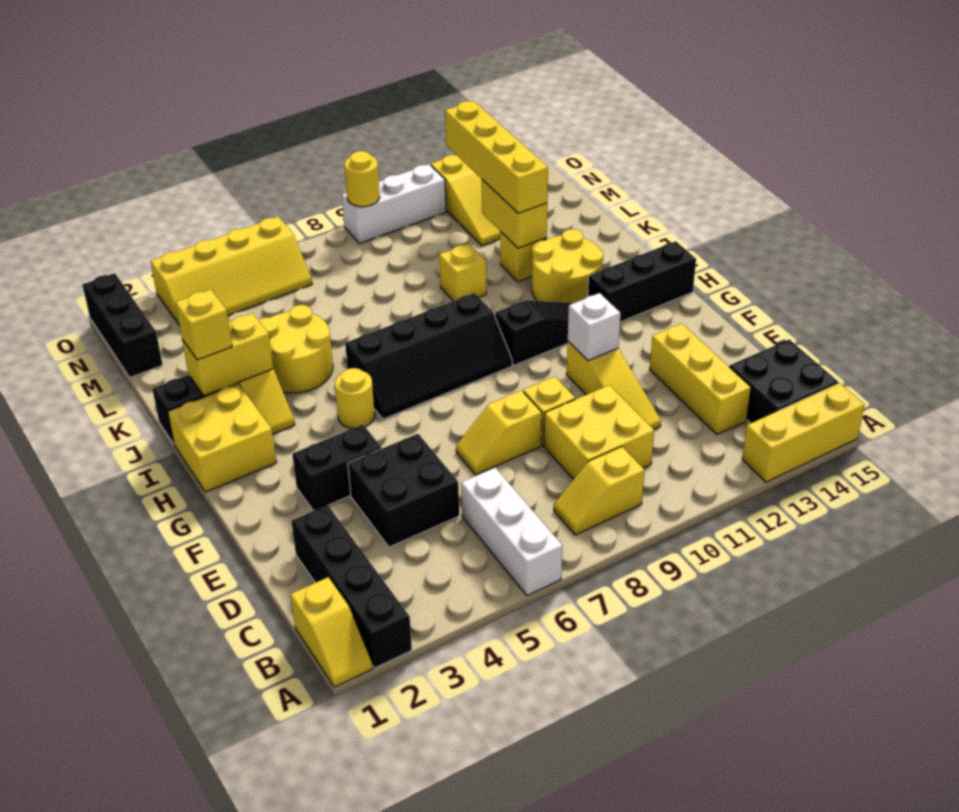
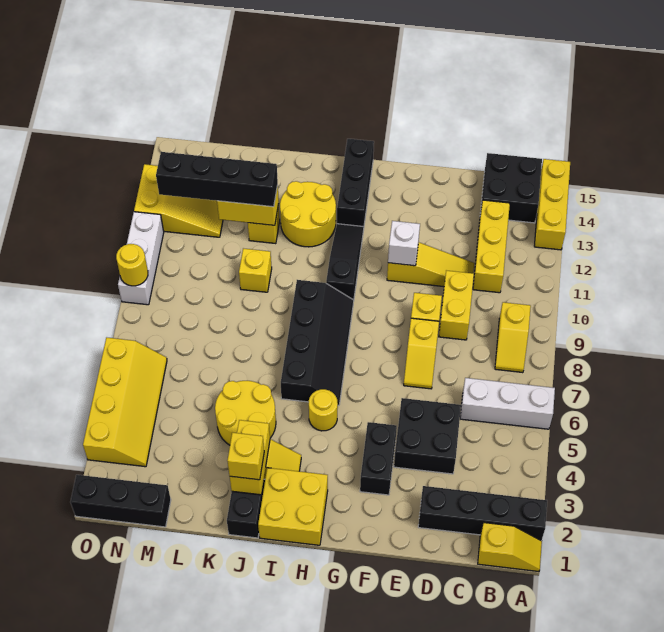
yellow brick C9:D10 level 1 -> yellow brick D9:D10 level 1
yellow brick C13:E13 level 1 -> yellow brick C11:C13 level 1
yellow brick K12:N12 level 3 -> black brick K12:N12 level 3

